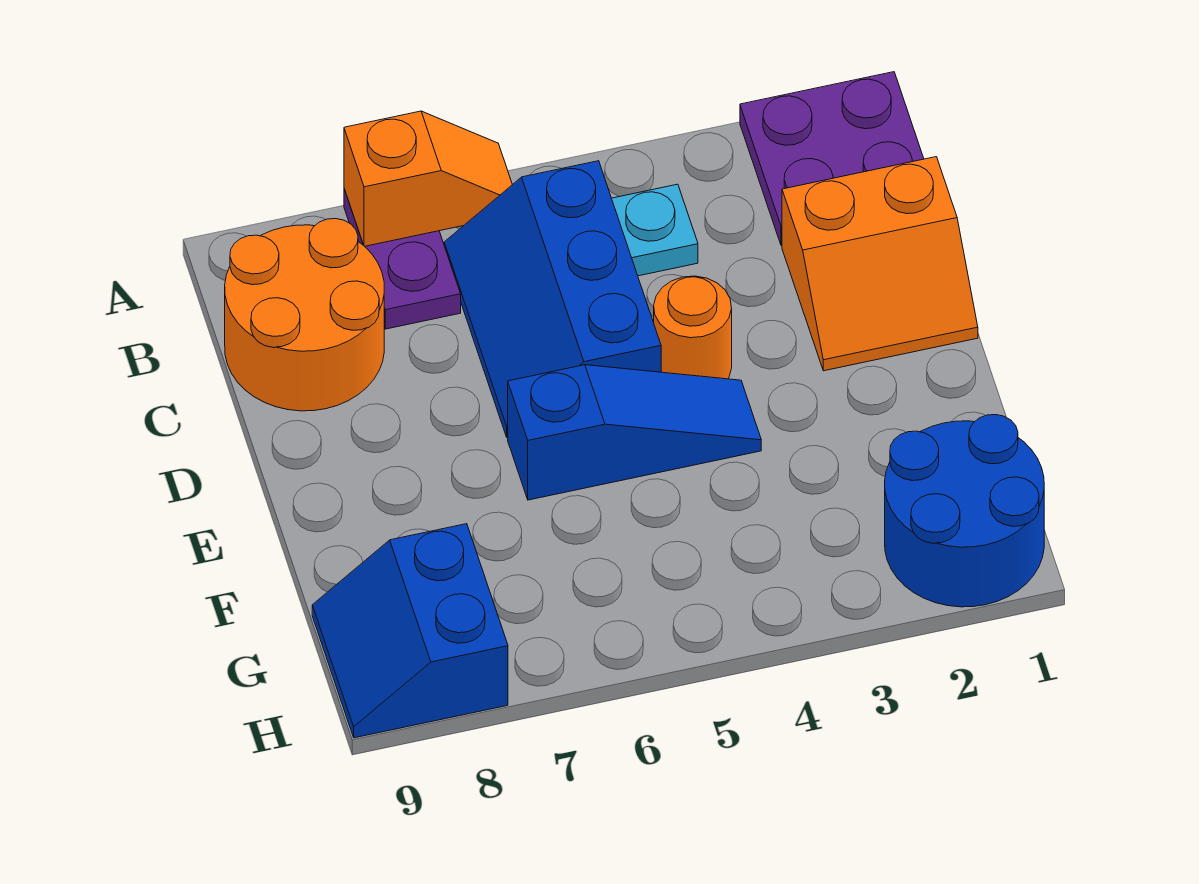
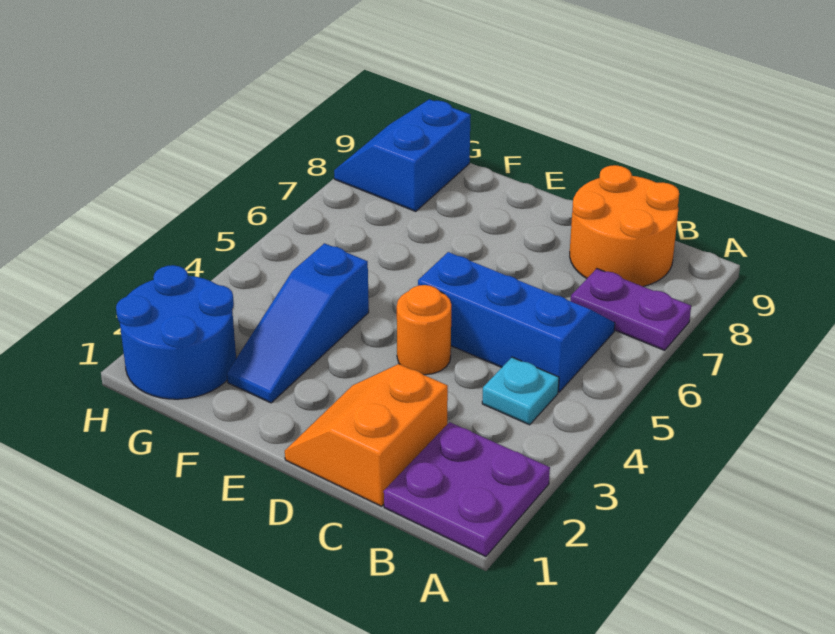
orange slope A6:A7 level 2 top 7 -> none
blue slope E4:E6 level 1 top 6 -> blue slope F2:F4 level 1 top 4
blue slope G8:H9 level 1 top 8 -> blue slope G8:H9 level 1 top G

